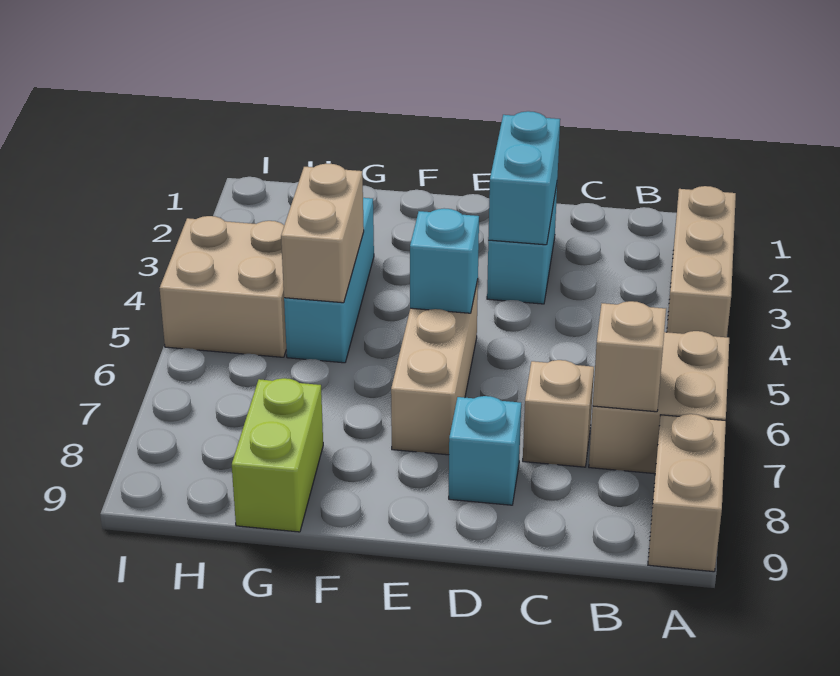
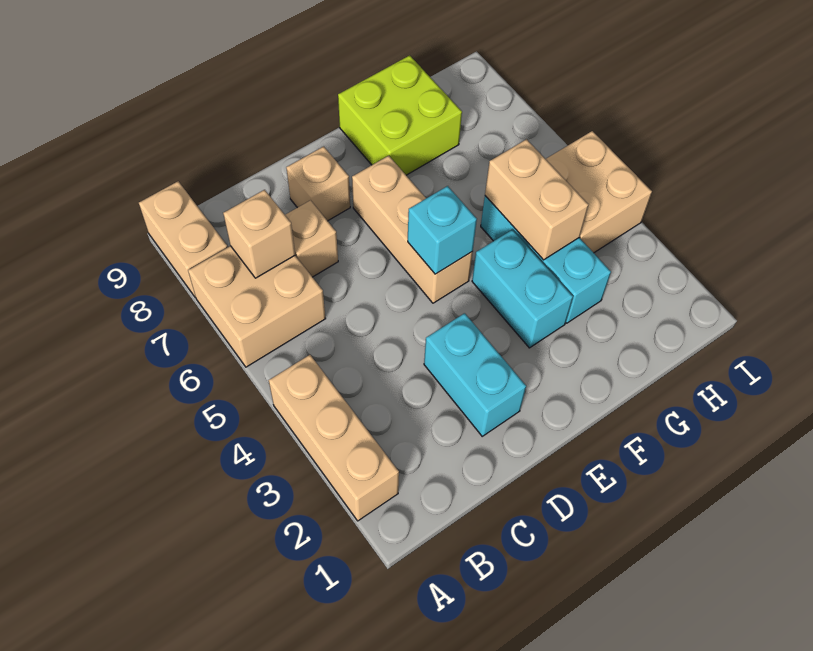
cyan brick D2:D3 level 2 -> cyan brick F3:F4 level 1
cyan brick D8 level 1 -> tan brick D8 level 1
lime brick G8:G9 level 1 -> lime brick F8:G9 level 1

